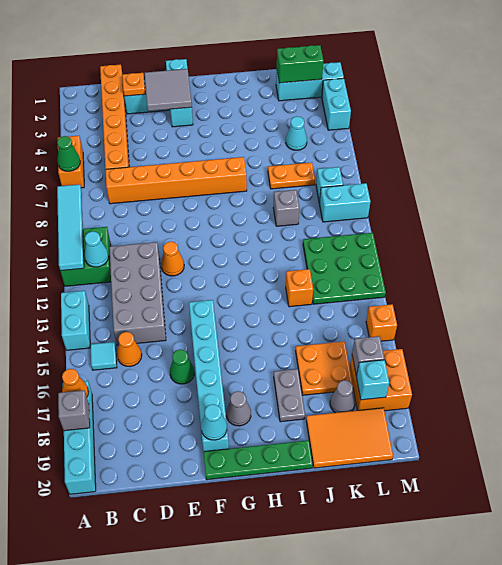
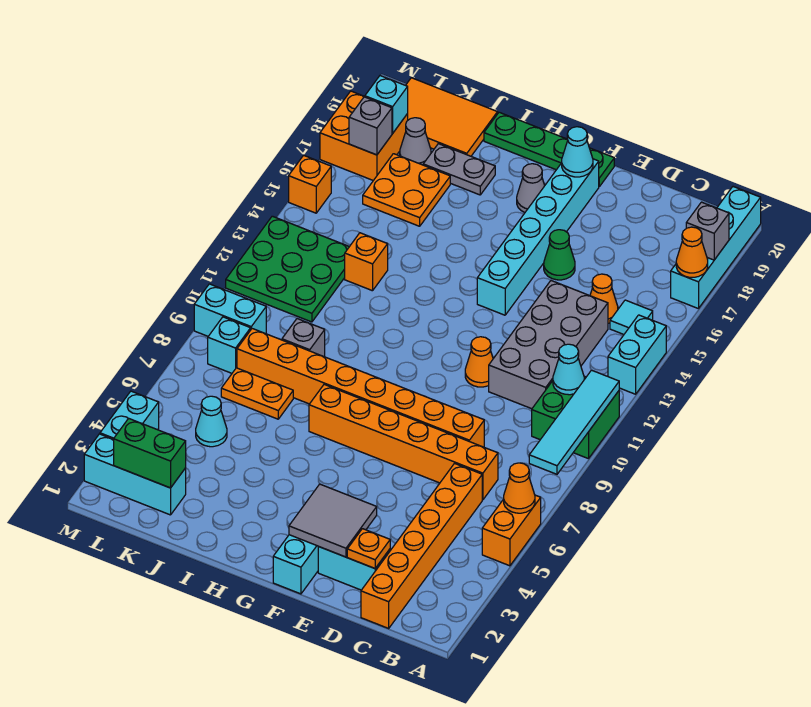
green cone A6 level 2 -> orange cone A6 level 2
none -> orange brick D8:K8 level 1
grey plate I17:I18 level 1 -> grey plate I18:J18 level 1

